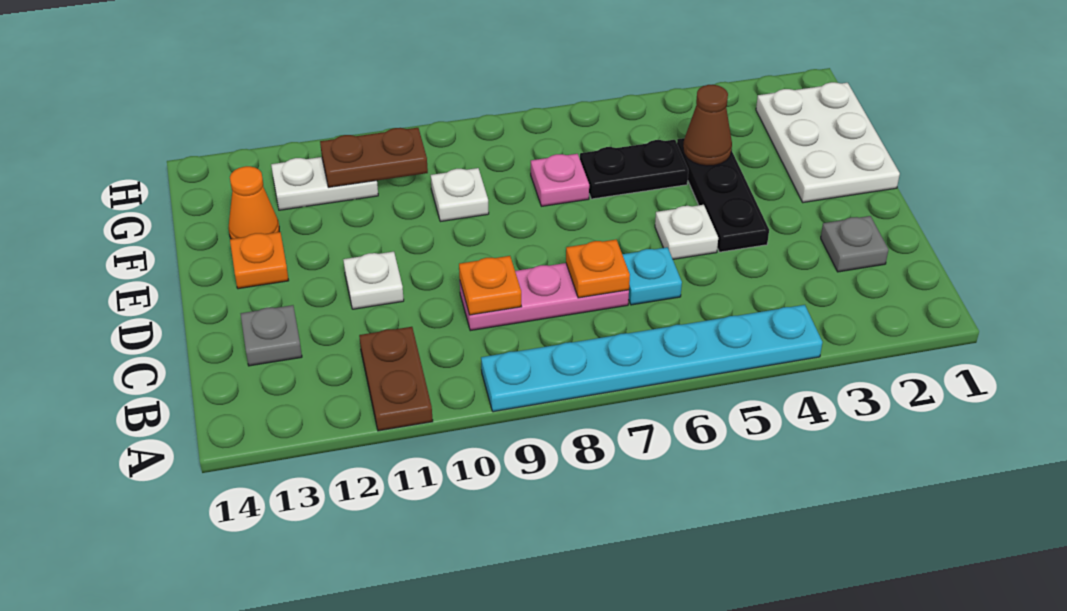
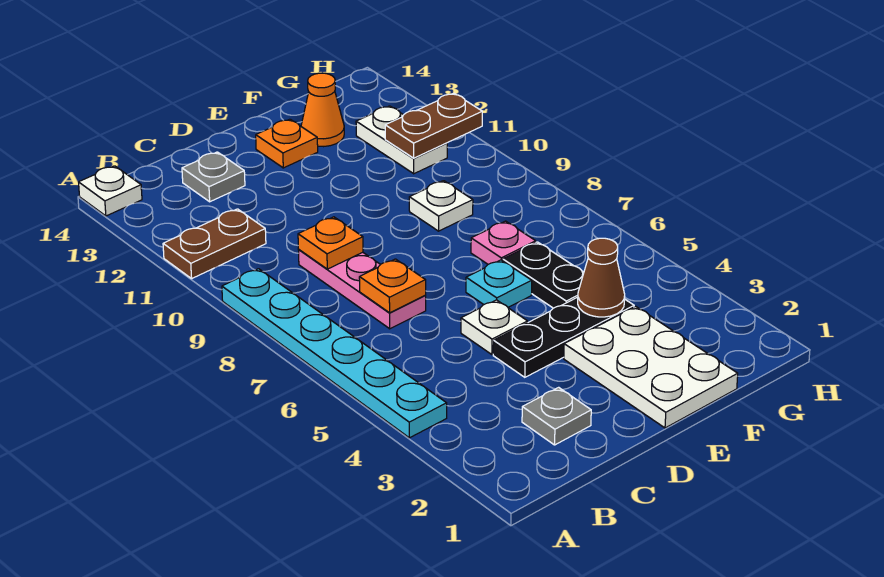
cyan plate C6 level 1 -> cyan plate E6 level 1
white plate D11 level 1 -> white plate A14 level 1
white plate E1:G2 level 1 -> white plate E1:F3 level 1
brown plate G10:G11 level 2 -> brown plate G11:H11 level 2

